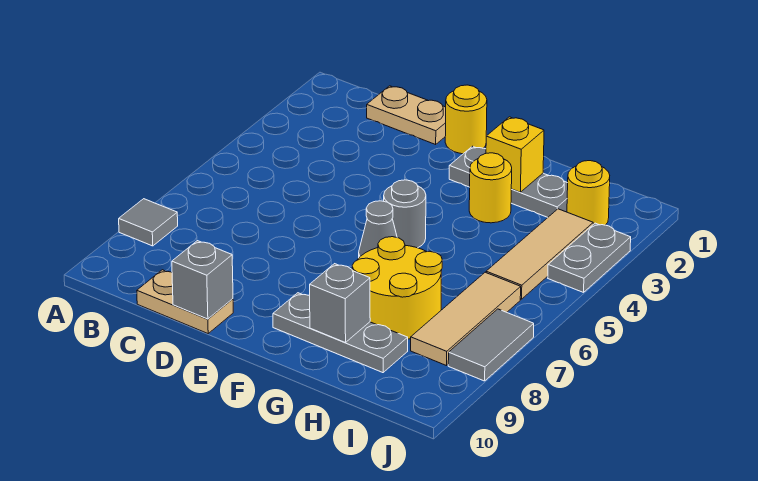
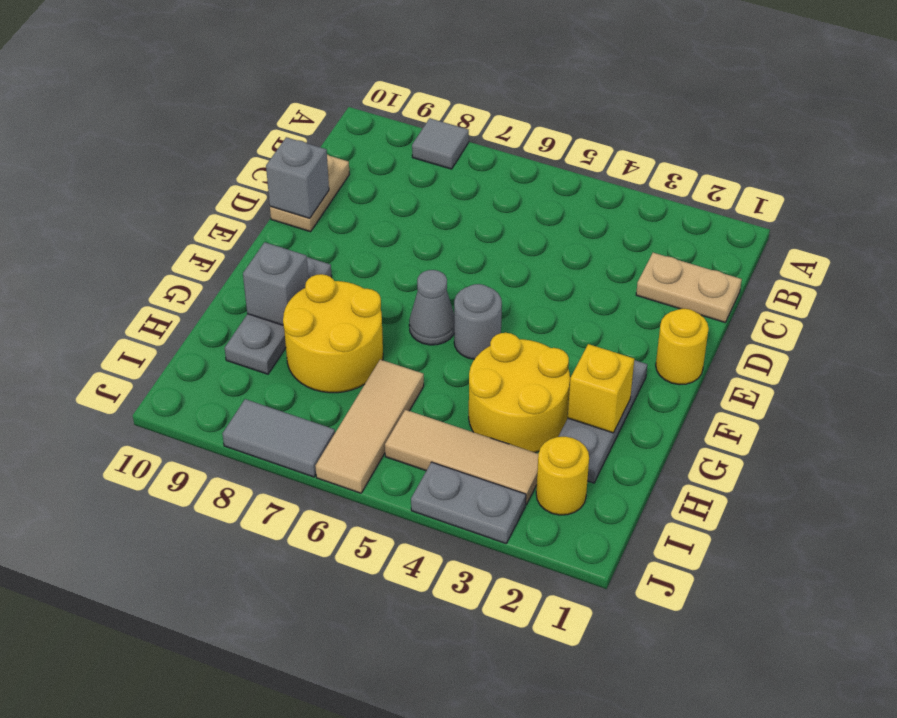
tan plate C1:D1 level 1 -> tan plate C1:C2 level 1
yellow round brick G3 level 1 -> yellow round brick G3:H4 level 1
tan tile I6:I8 level 1 -> tan tile H6:J6 level 1

